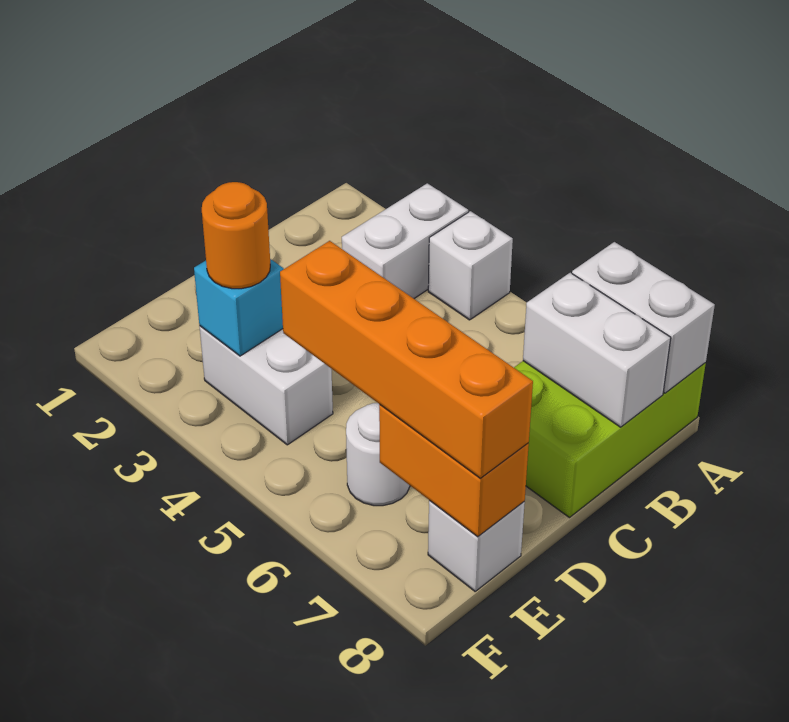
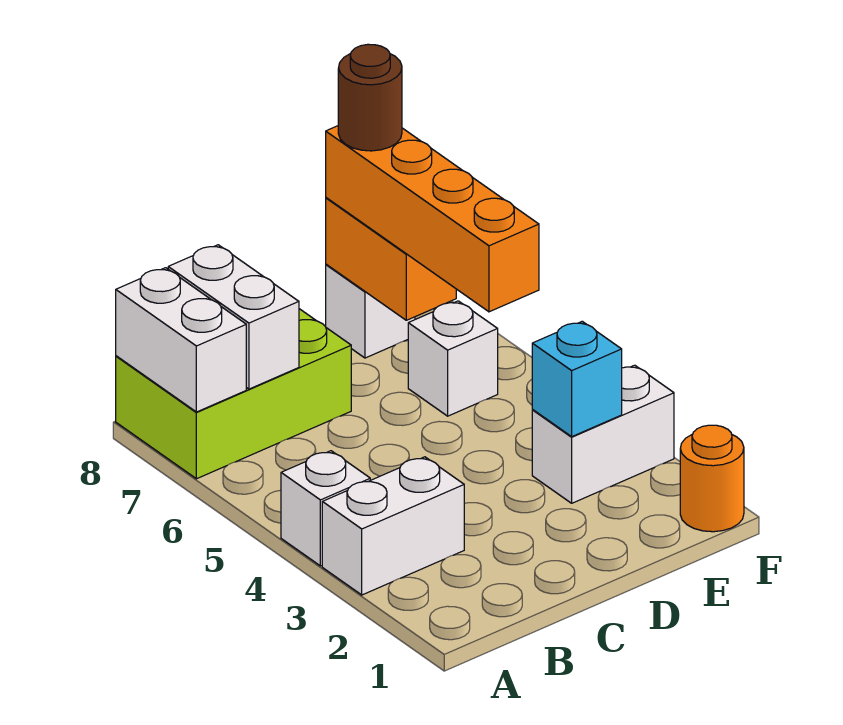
white brick E3:E4 level 1 -> white brick E3:F3 level 1
orange round brick E3 level 3 -> orange round brick F1 level 1
white round brick E6 level 1 -> white brick E6 level 1
none -> brown round brick E8 level 4

